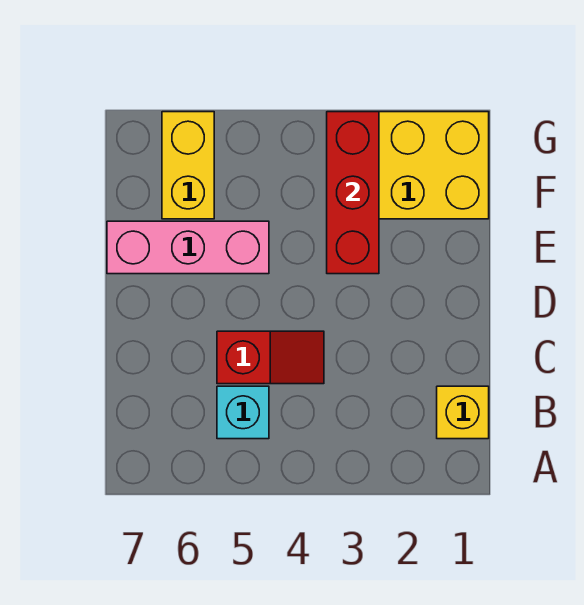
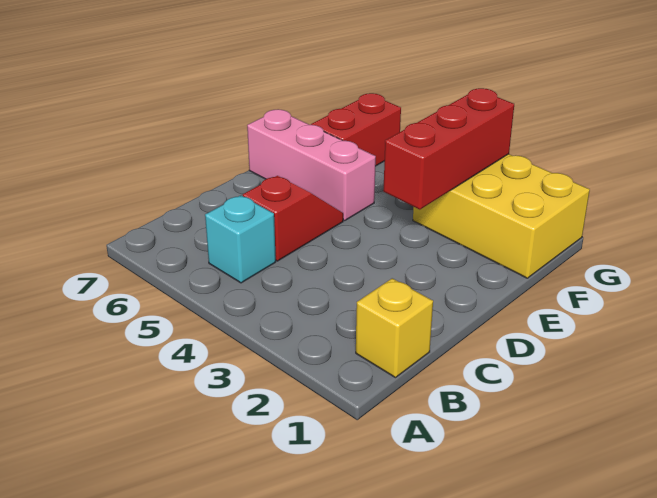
red slope C4:C5 level 1 top 5 -> red slope C5:D5 level 1 top C
yellow brick F6:G6 level 1 -> red brick F6:G6 level 1

